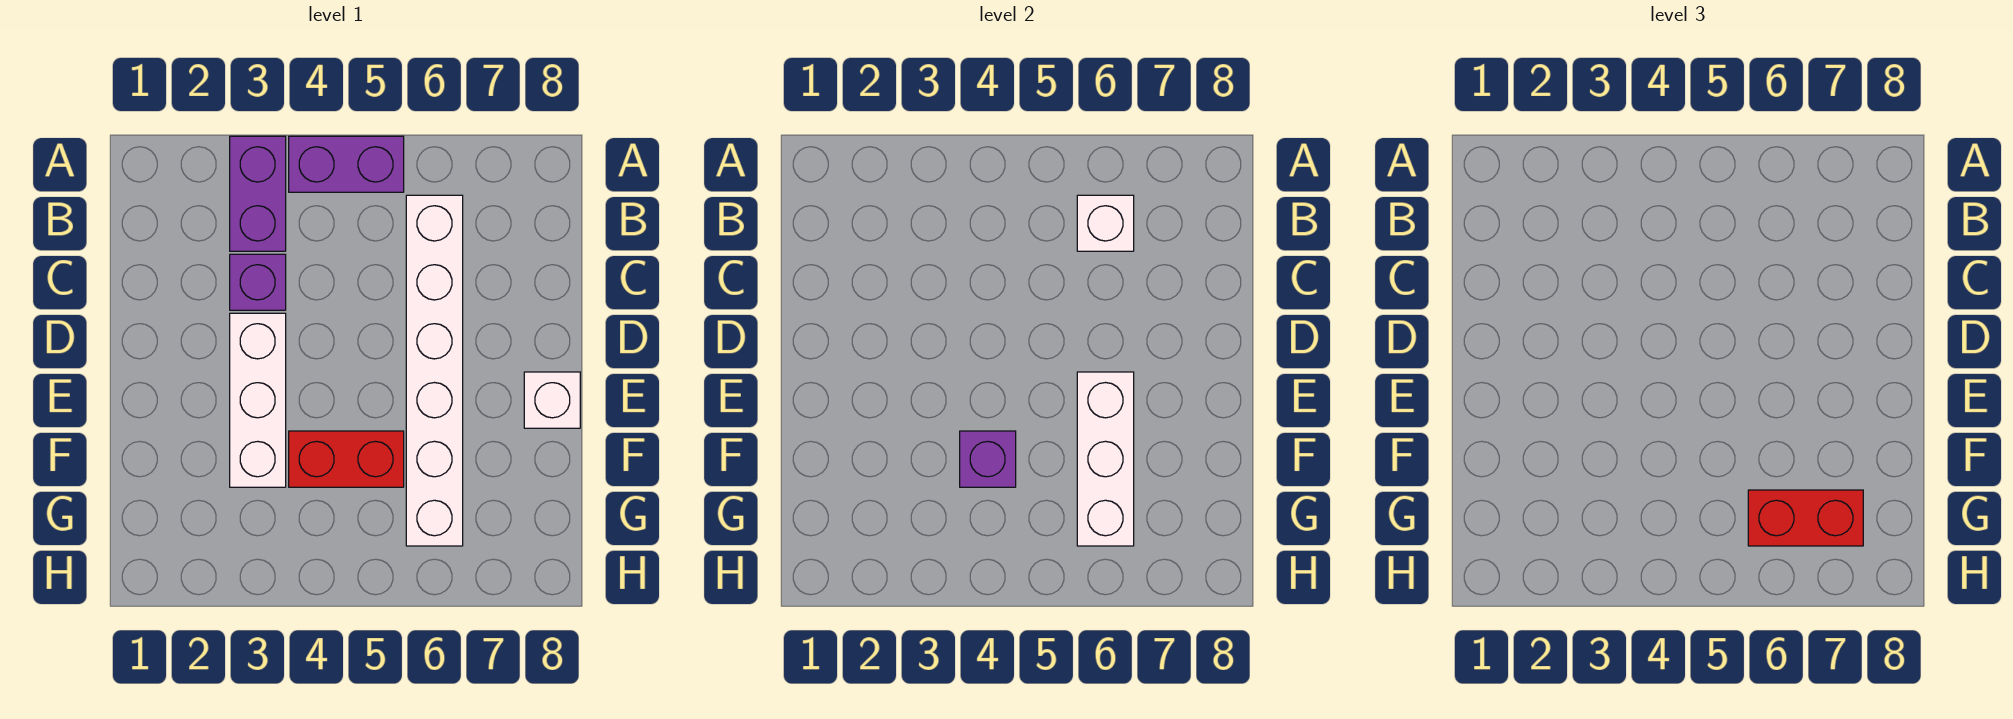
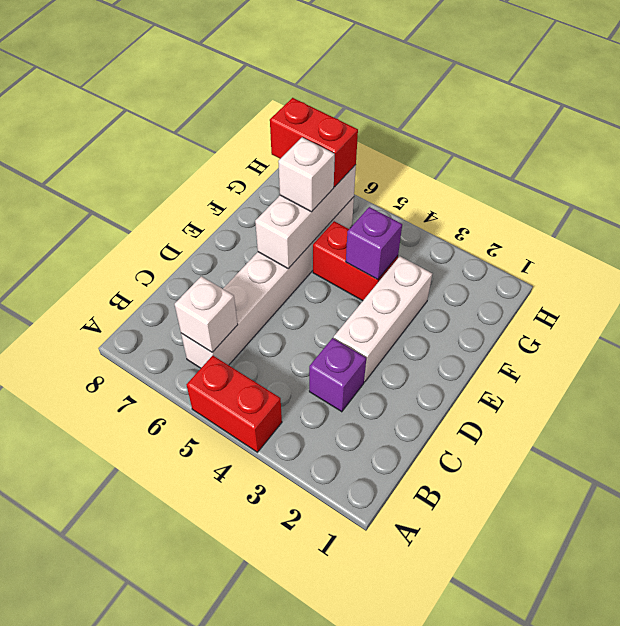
purple brick A3:B3 level 1 -> none
purple brick A4:A5 level 1 -> red brick A4:A5 level 1
white brick E8 level 1 -> white brick F6 level 3

